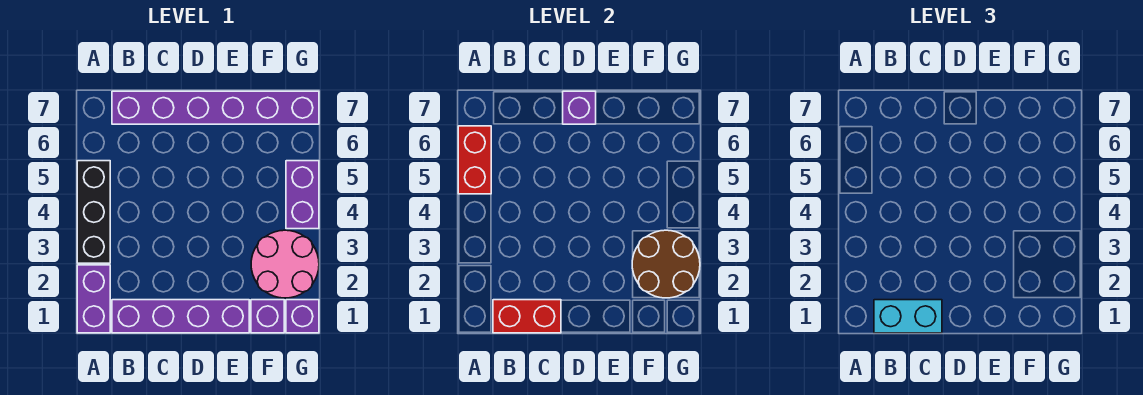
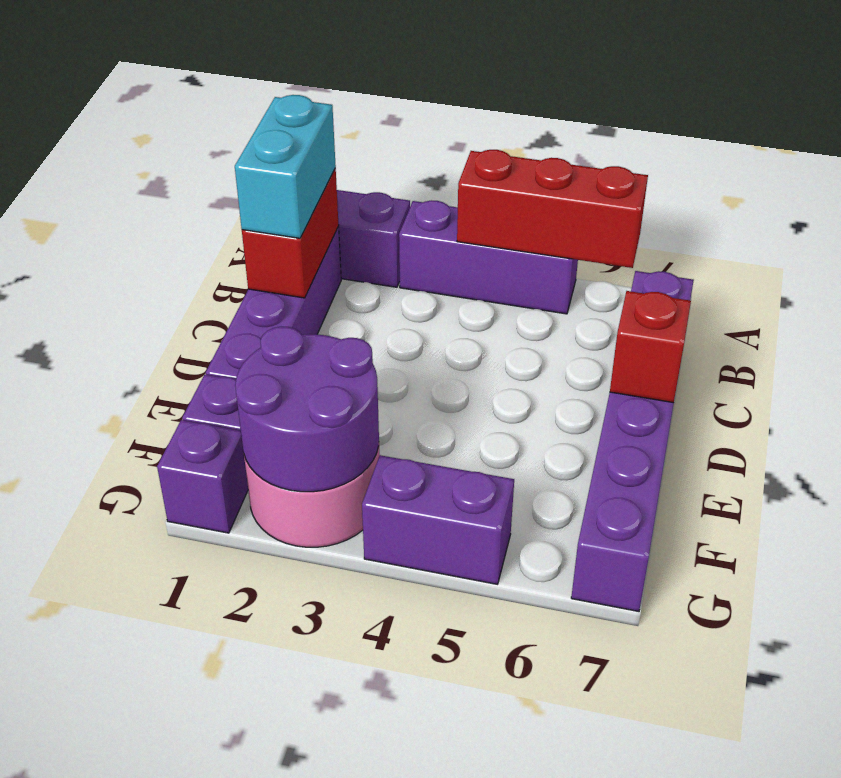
black brick A3:A5 level 1 -> purple brick A3:A5 level 1
red brick A5:A6 level 2 -> red brick A4:A6 level 2
purple brick D7 level 2 -> red brick D7 level 2
brown round brick F2:G3 level 2 -> purple round brick F2:G3 level 2

